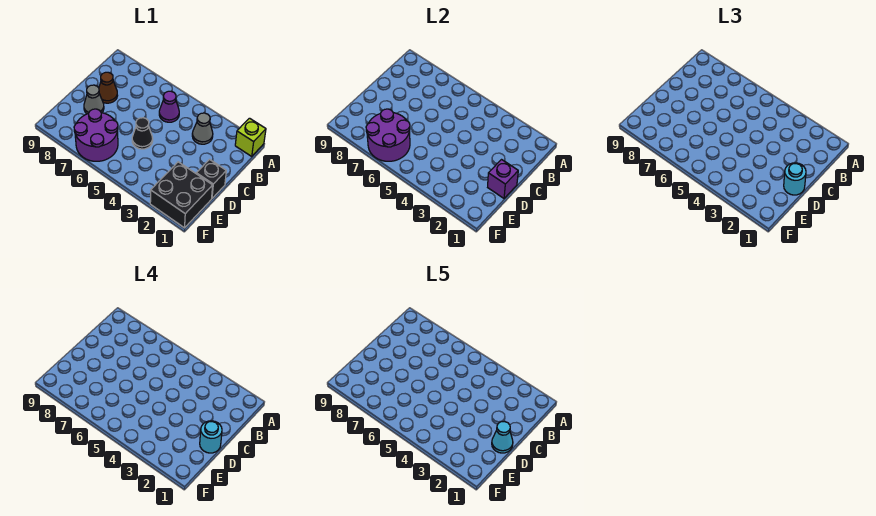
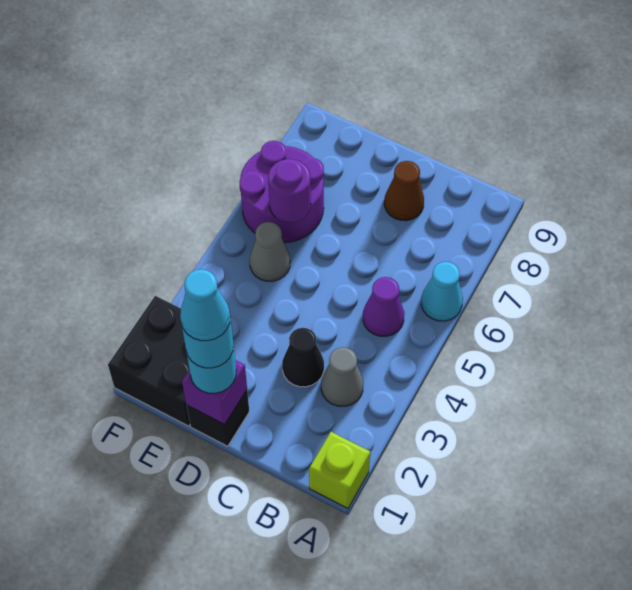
none -> cyan cone A6 level 1
black cone D5 level 1 -> black cone C3 level 1
grey cone D8 level 1 -> grey cone E5 level 1
purple round brick E6:F7 level 2 -> purple round brick E6 level 2

